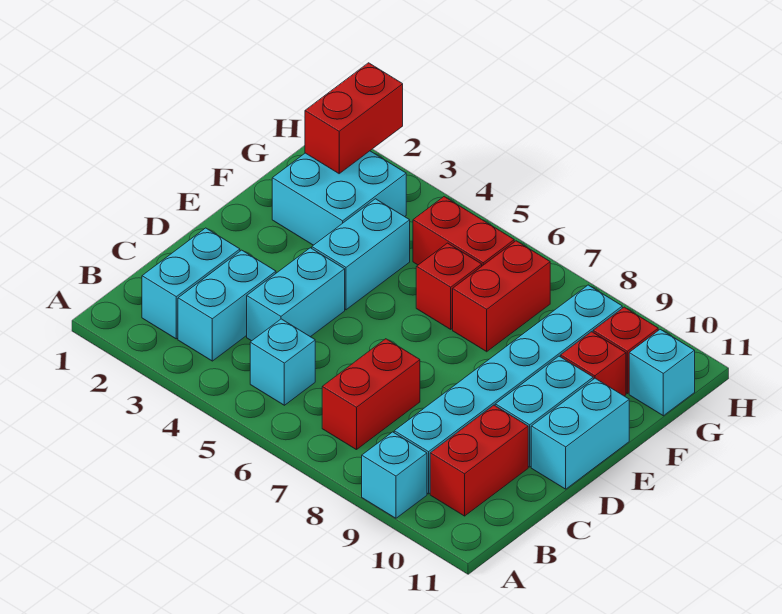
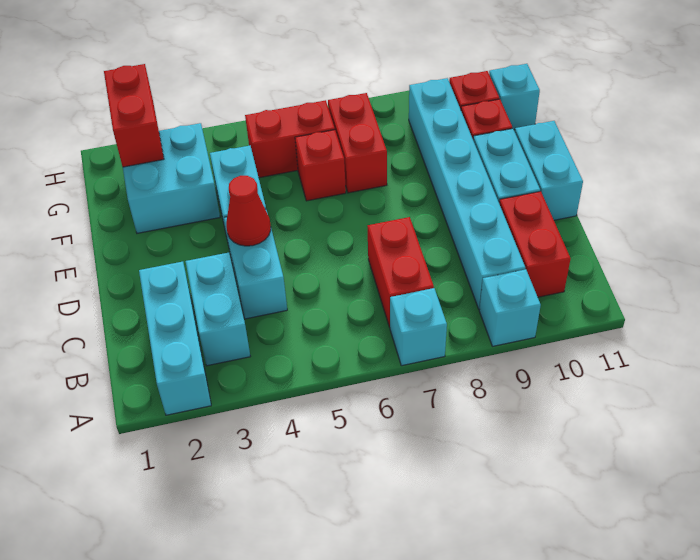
cyan brick B2:C2 level 1 -> cyan brick A2:C2 level 1
cyan brick B5 level 1 -> cyan brick A7 level 1
none -> red cone D4 level 2

